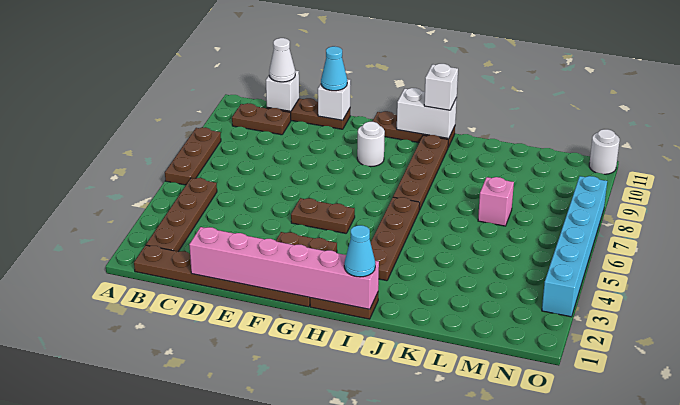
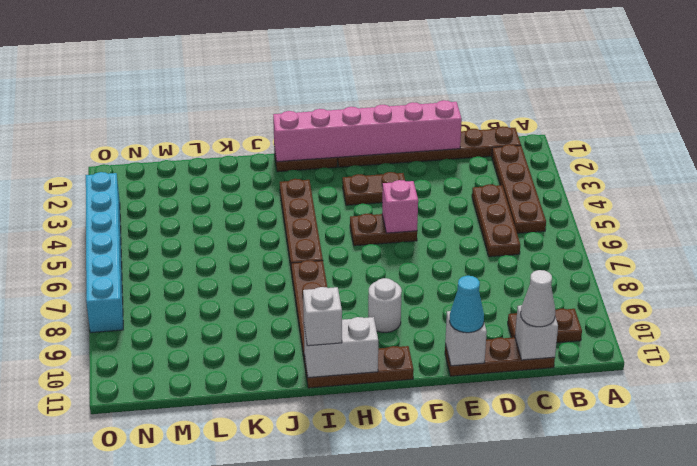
brown plate A6:A8 level 1 -> brown plate C4:C6 level 1
cyan cone I1 level 3 -> none
pink brick L7 level 1 -> pink brick F5 level 2
white round brick O11 level 1 -> none

